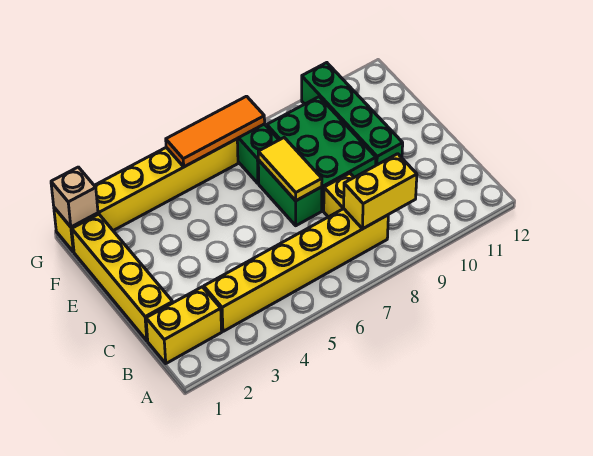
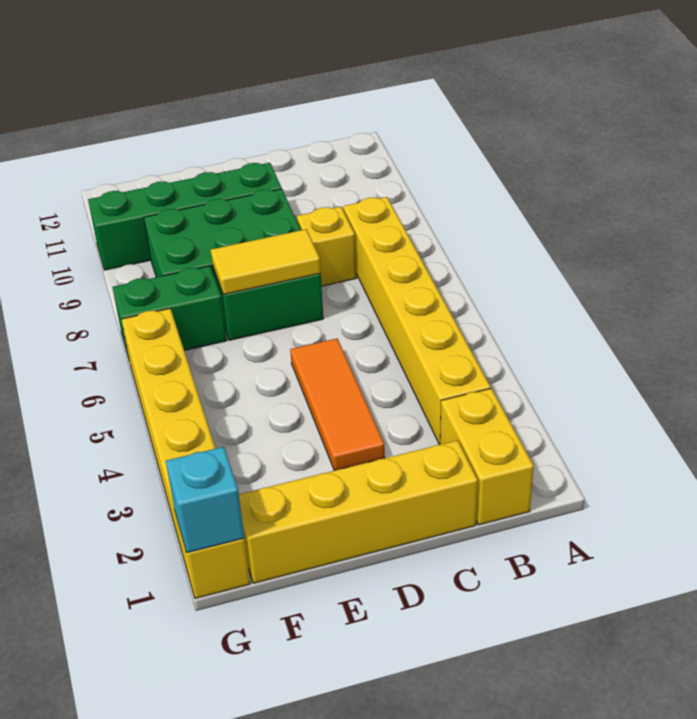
yellow brick B8:B9 level 2 -> none
tan brick G1 level 2 -> cyan brick G1 level 2
orange tile G5:G7 level 2 -> orange tile D3:D5 level 1

